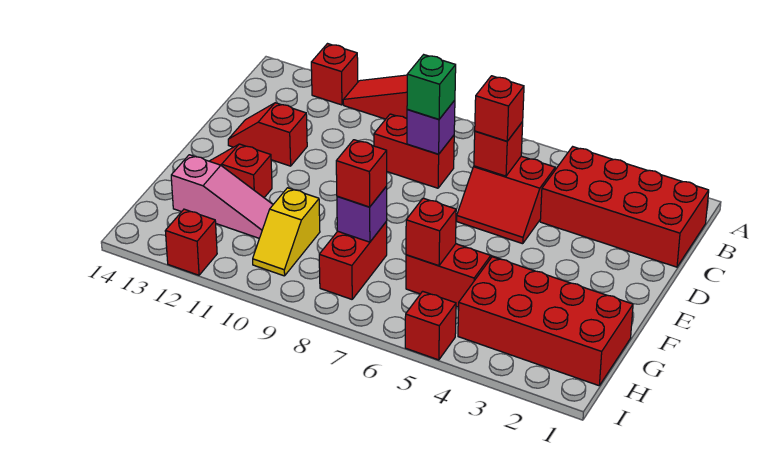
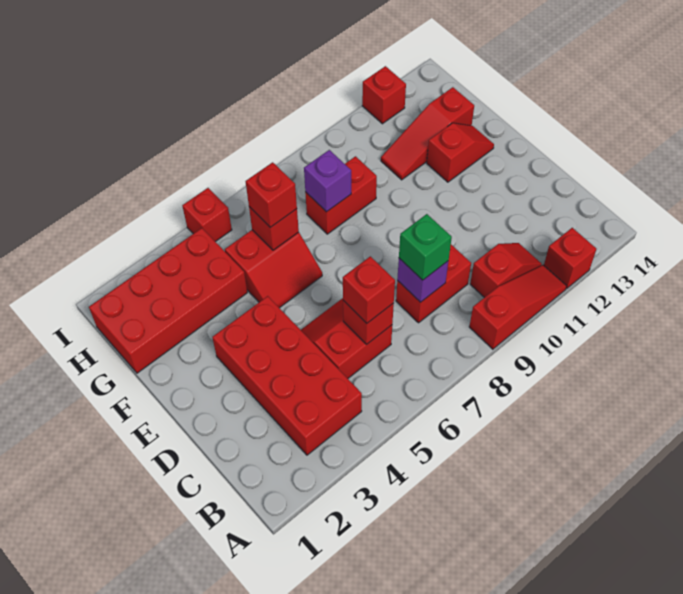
red brick B1:C4 level 1 -> red brick B3:E4 level 1
red slope D12:D13 level 1 top 12 -> red slope B10:B11 level 1 top 10
red brick G8:H8 level 1 -> red brick G8:G9 level 1
red brick G8 level 3 -> red brick G6 level 3
yellow slope G10:H10 level 1 top G -> none
pink slope G11:G13 level 1 top 13 -> red slope G11:G13 level 1 top 13

